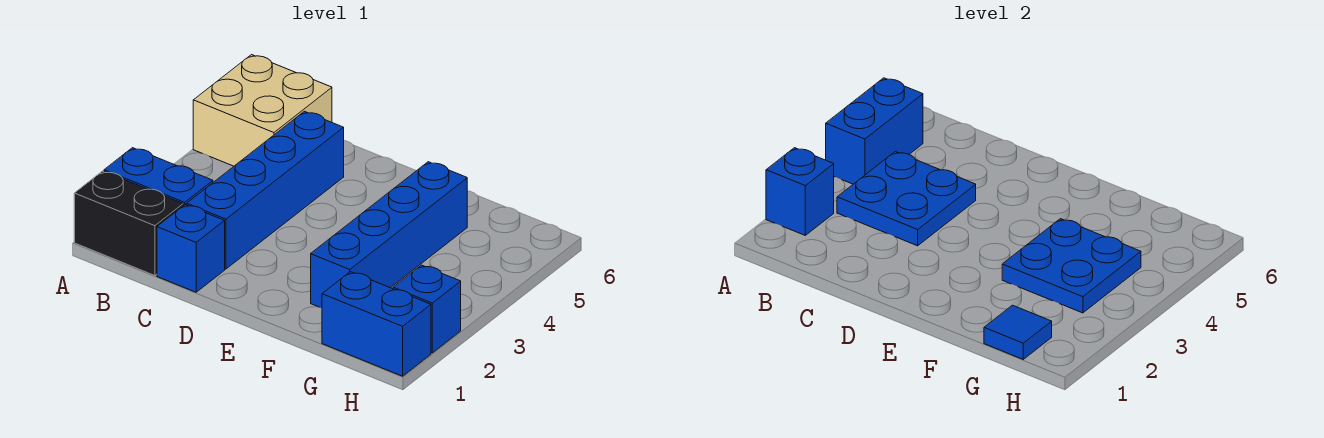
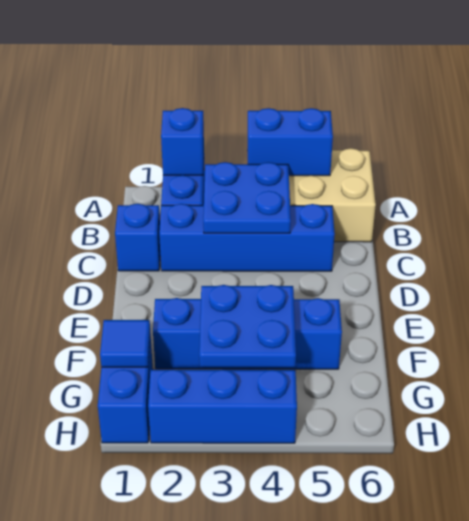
black brick A1:B1 level 1 -> none
blue brick H2 level 1 -> blue brick H2:H4 level 1

